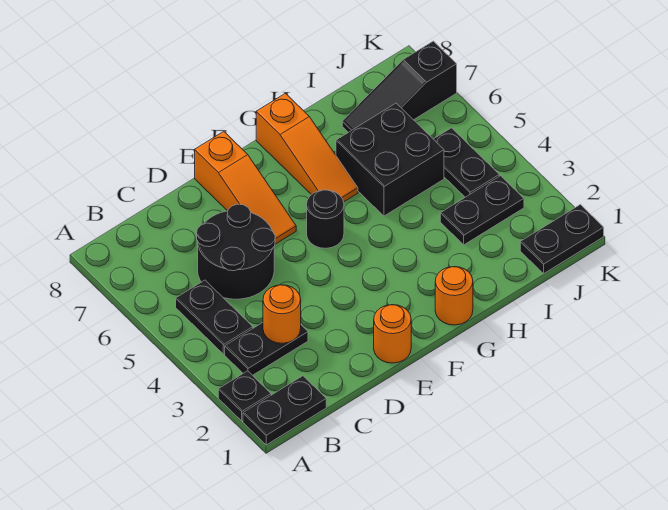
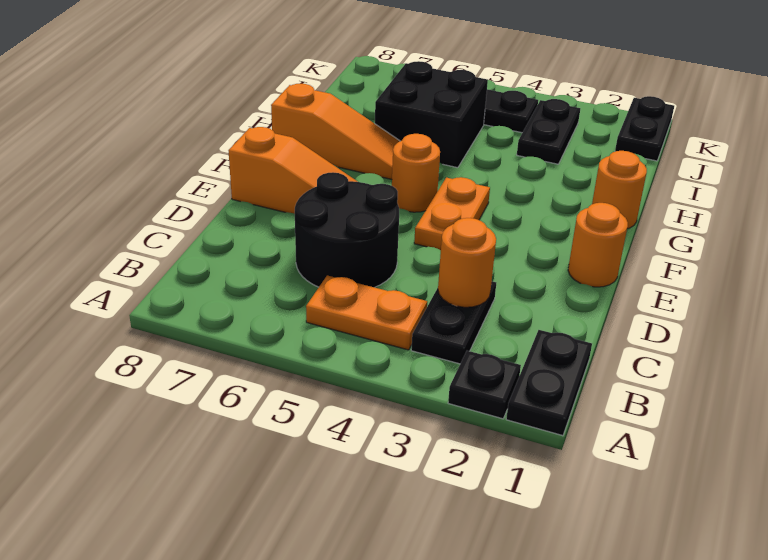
black plate B4:B5 level 1 -> orange plate B4:B5 level 1
none -> orange plate E4:F4 level 1
black round brick F5 level 1 -> orange round brick F5 level 1
black slope I7:K7 level 1 top K -> none

